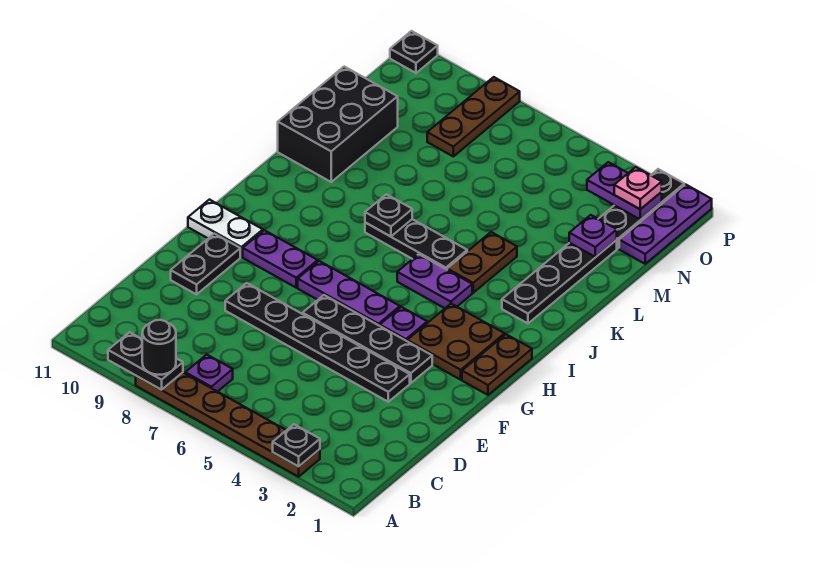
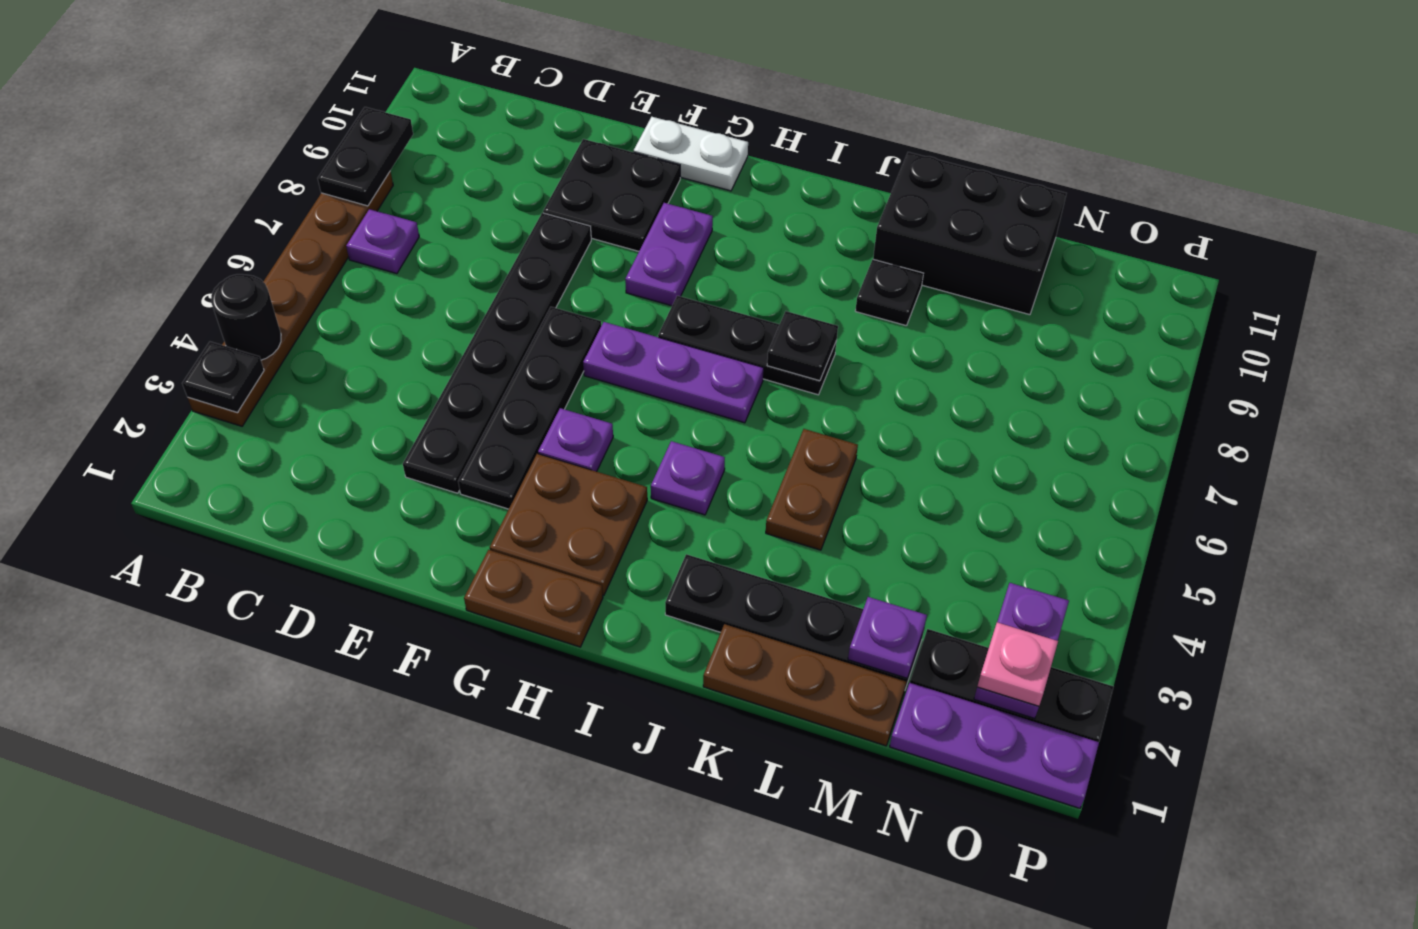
black round brick A8 level 3 -> black round brick A4 level 2
black plate E10:F10 level 1 -> black plate E9:F10 level 1
purple plate G5:G7 level 1 -> purple plate G6:I6 level 1
white plate G10:G11 level 1 -> white plate F11:G11 level 1
purple plate I4:I5 level 1 -> purple plate I4 level 1
brown plate J4:K4 level 1 -> brown plate K4:K5 level 1
black plate J5:J7 level 1 -> black plate H7:J7 level 1
brown plate N8:P8 level 1 -> brown plate K1:M1 level 1
black plate P11 level 1 -> black plate K9 level 1

